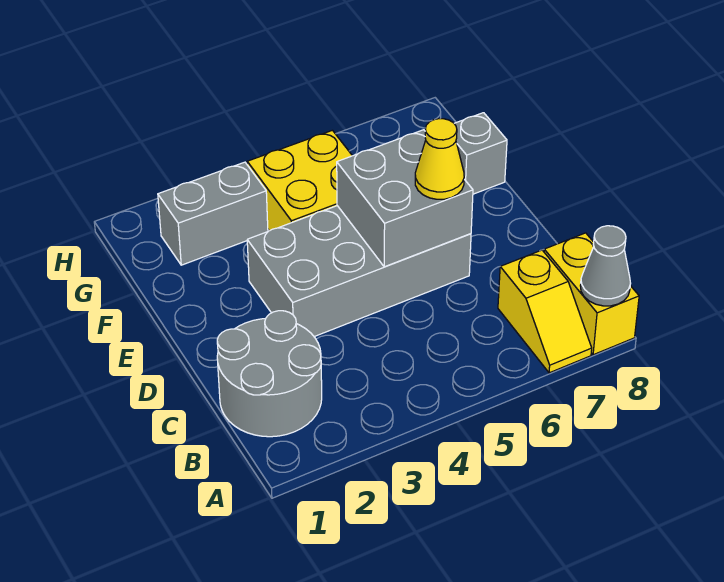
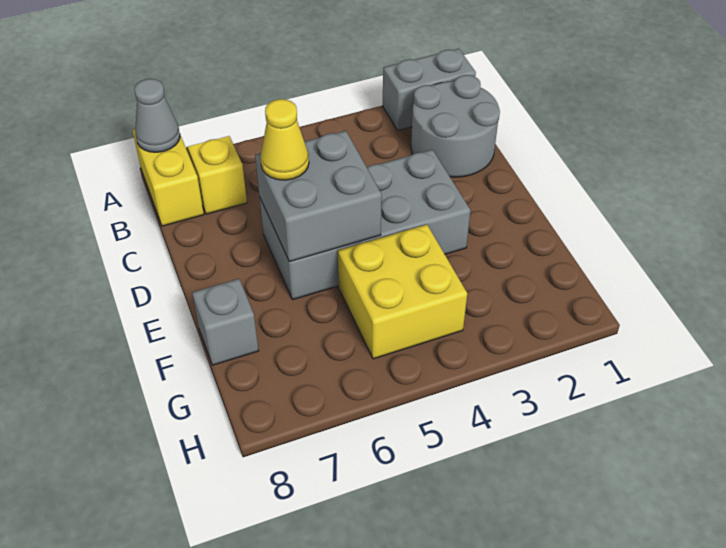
grey brick G2:G3 level 1 -> grey brick A1:A2 level 1

